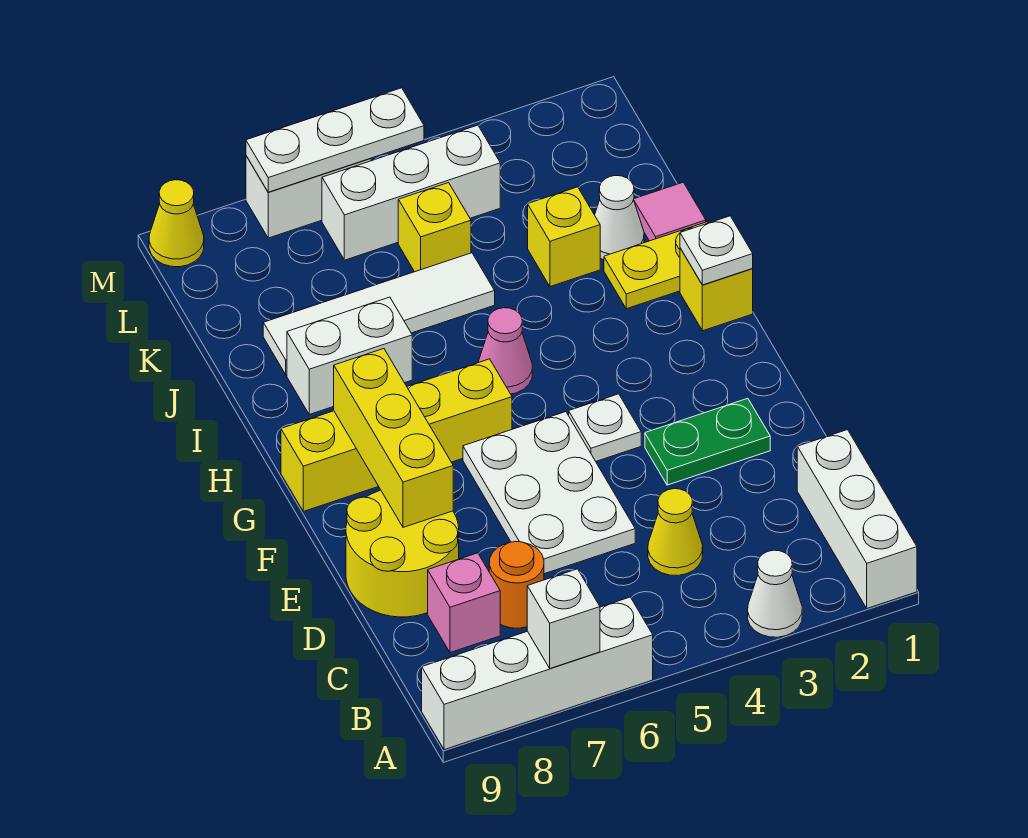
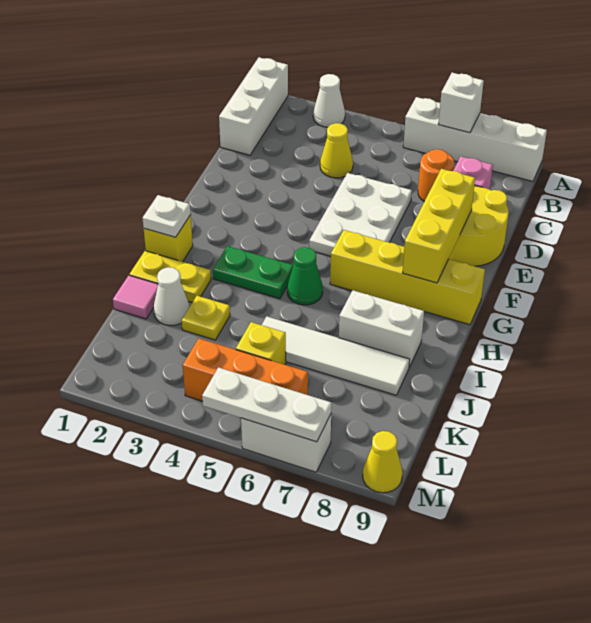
green plate E2:E3 level 1 -> green plate H3:H4 level 1
white plate F4 level 1 -> none
pink cone H5 level 1 -> green cone H5 level 1
yellow brick J3 level 1 -> yellow plate J3 level 1
white brick L4:L6 level 1 -> orange brick L4:L6 level 1

